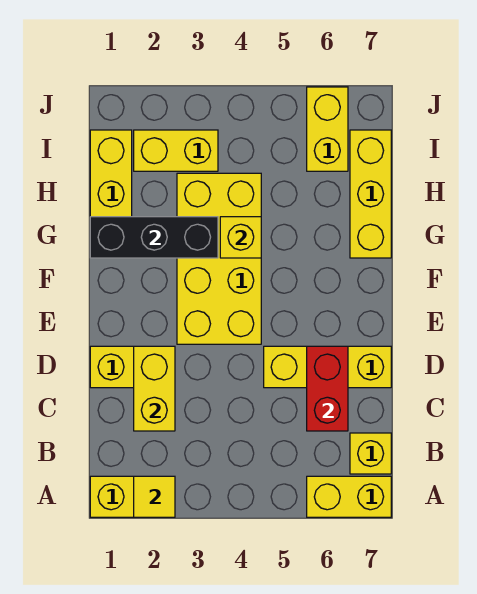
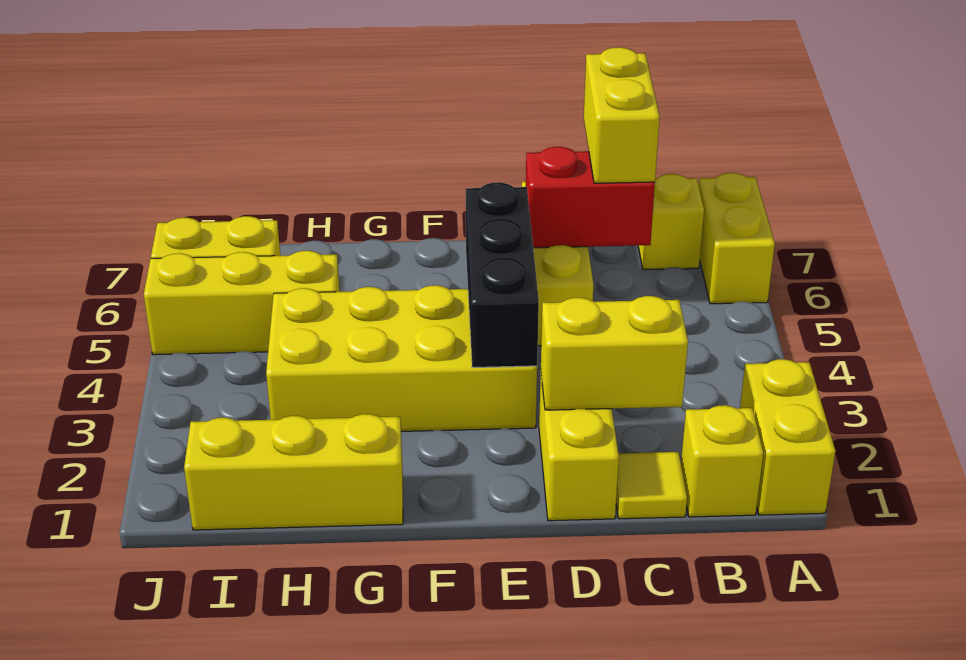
yellow tile A2 level 2 -> yellow tile C1 level 1
black brick G1:G3 level 2 -> black brick E3:E5 level 2
yellow brick G4 level 2 -> yellow brick B1 level 1
yellow brick G7:I7 level 1 -> yellow brick H5:J5 level 1
yellow brick I2:I3 level 1 -> yellow brick C6:C7 level 3

